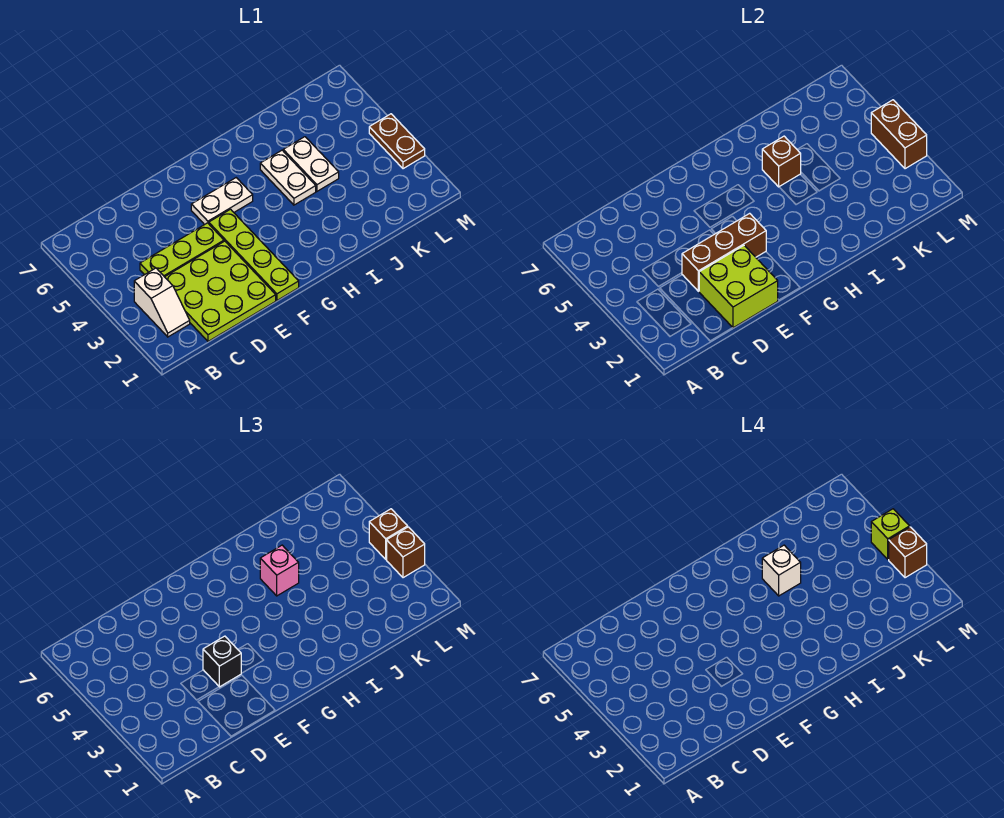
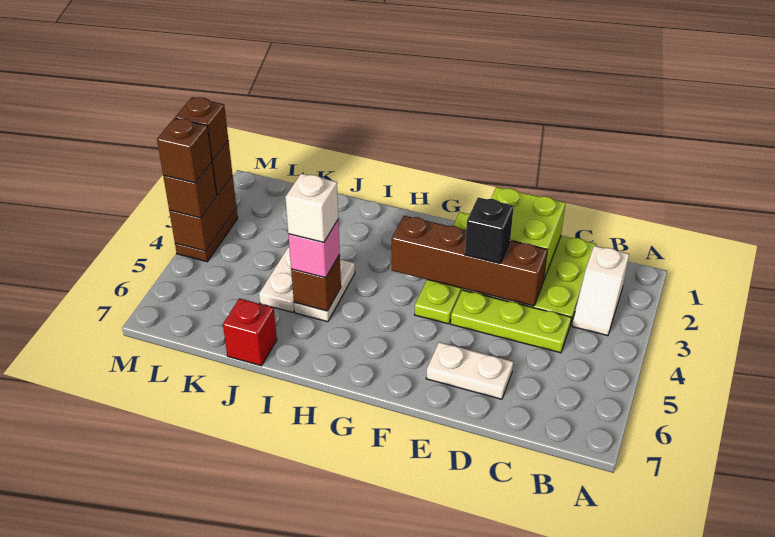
white slope B2:B3 level 1 top 3 -> white slope B2:B3 level 1 top 2
brown brick D3:F3 level 2 -> brown brick D3:G3 level 2
white plate F5:G5 level 1 -> white plate D6:E6 level 1
none -> red brick J7 level 1
lime brick M4 level 4 -> brown brick M4 level 4

